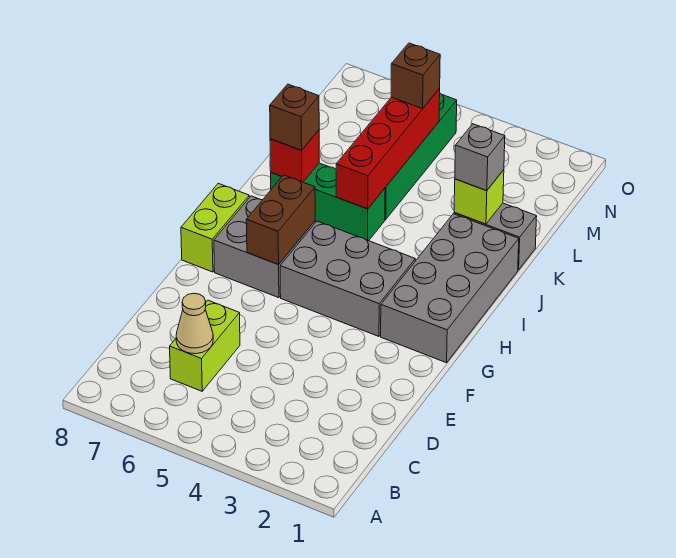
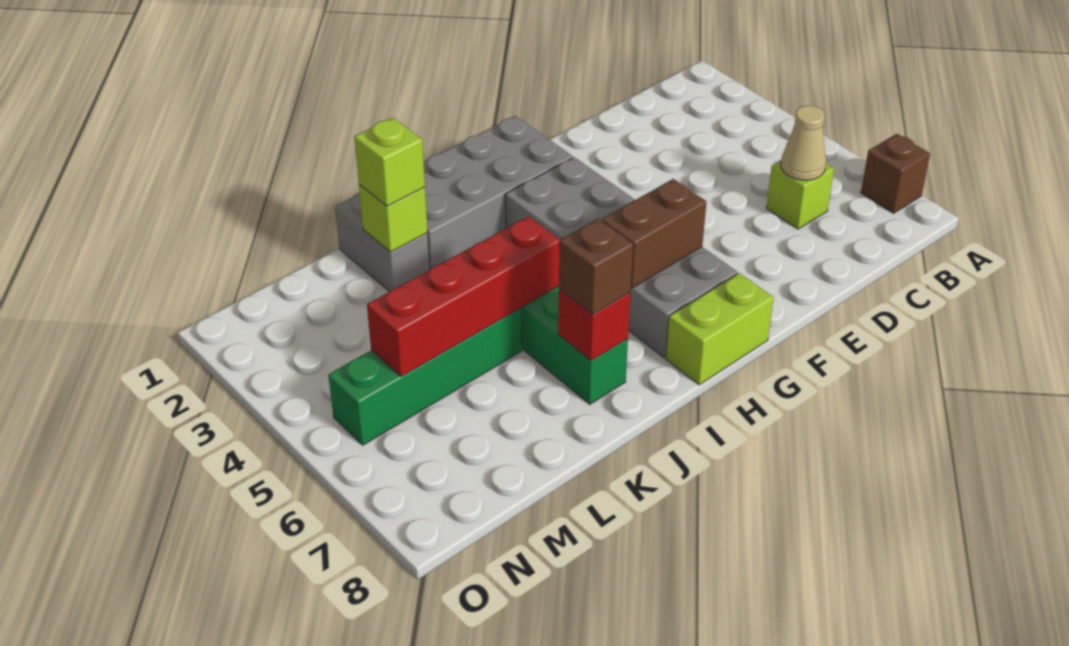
lime brick C6:D6 level 1 -> lime brick C6 level 1
grey brick K2 level 3 -> lime brick K2 level 3
brown brick M5 level 3 -> brown brick A7 level 1

